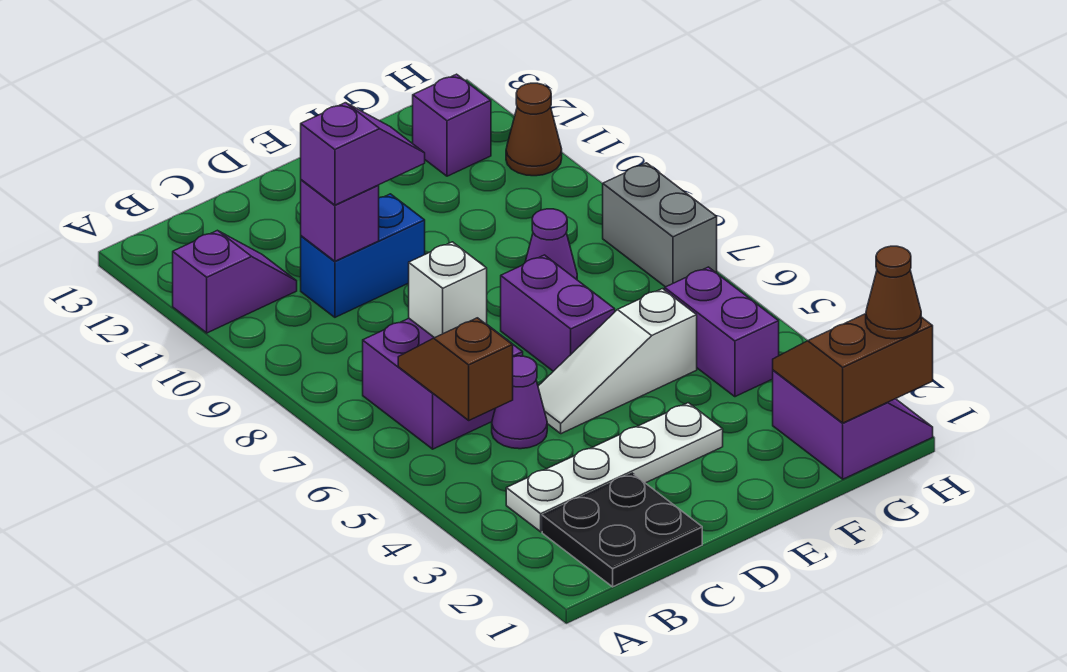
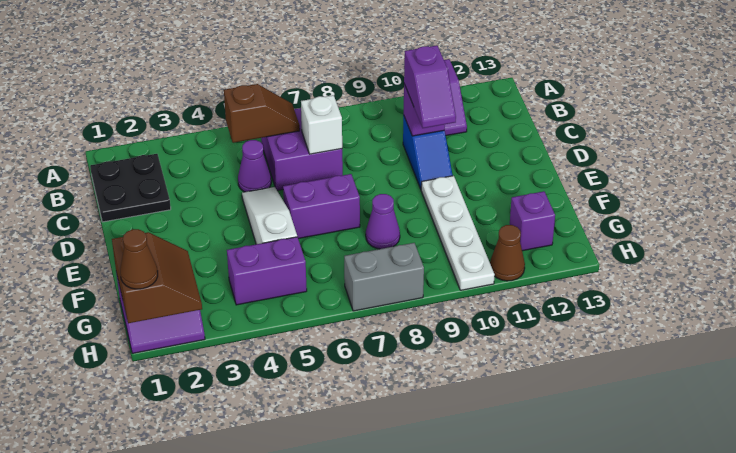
white plate B3:E3 level 1 -> white plate E10:H10 level 1
blue brick C10:D10 level 1 -> blue slope C10:D10 level 1 top C

